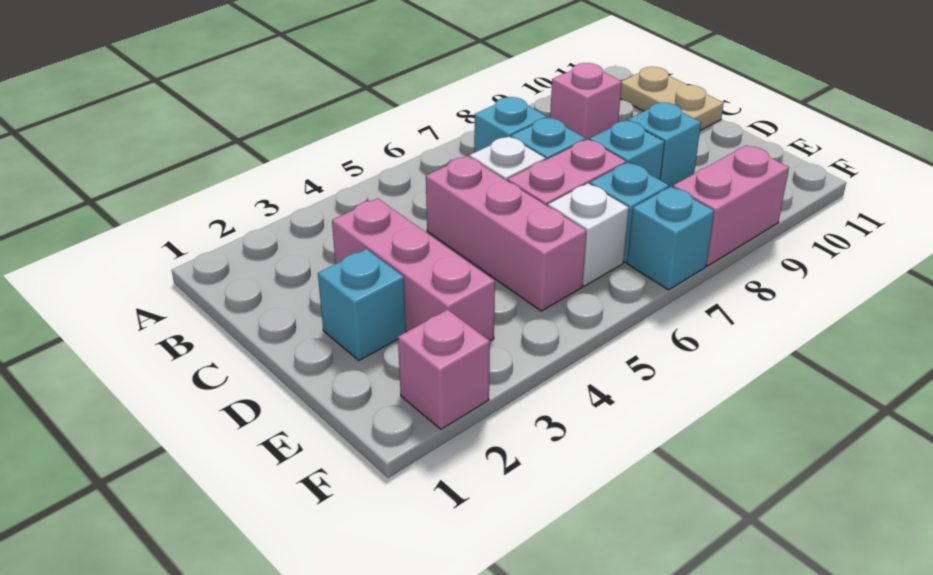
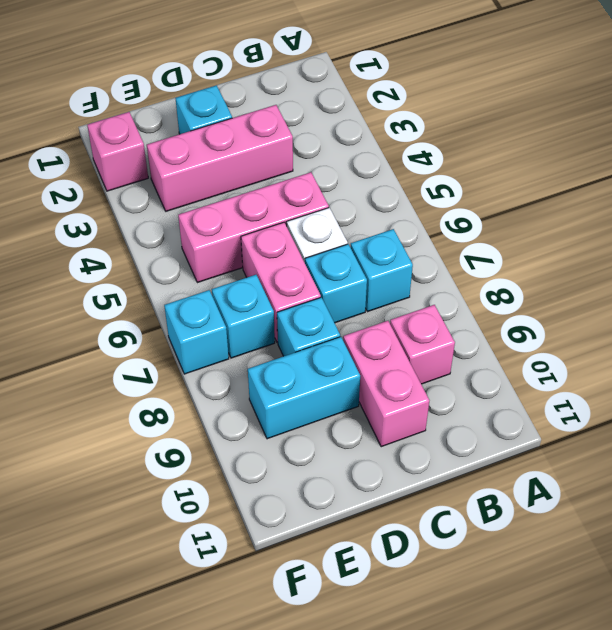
tan plate B11:C11 level 1 -> none
cyan brick D9 level 1 -> cyan brick D9:E9 level 1
white brick E6 level 1 -> none
pink brick F8:F9 level 1 -> pink brick C9:C10 level 1

